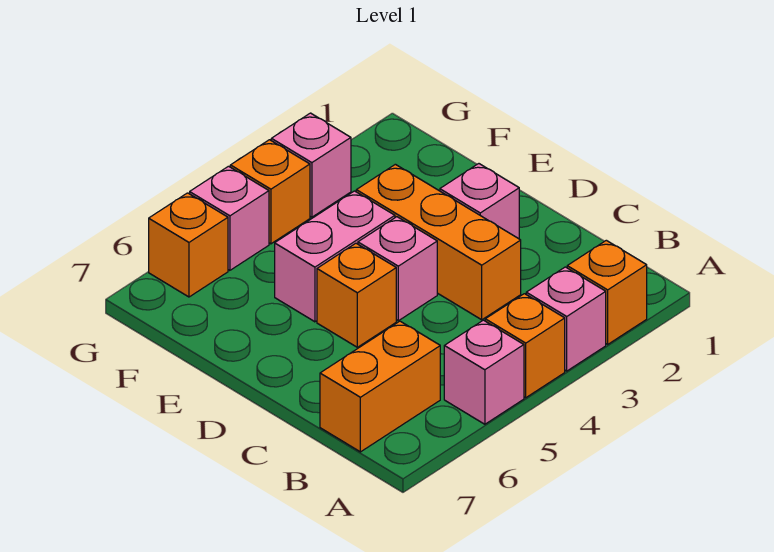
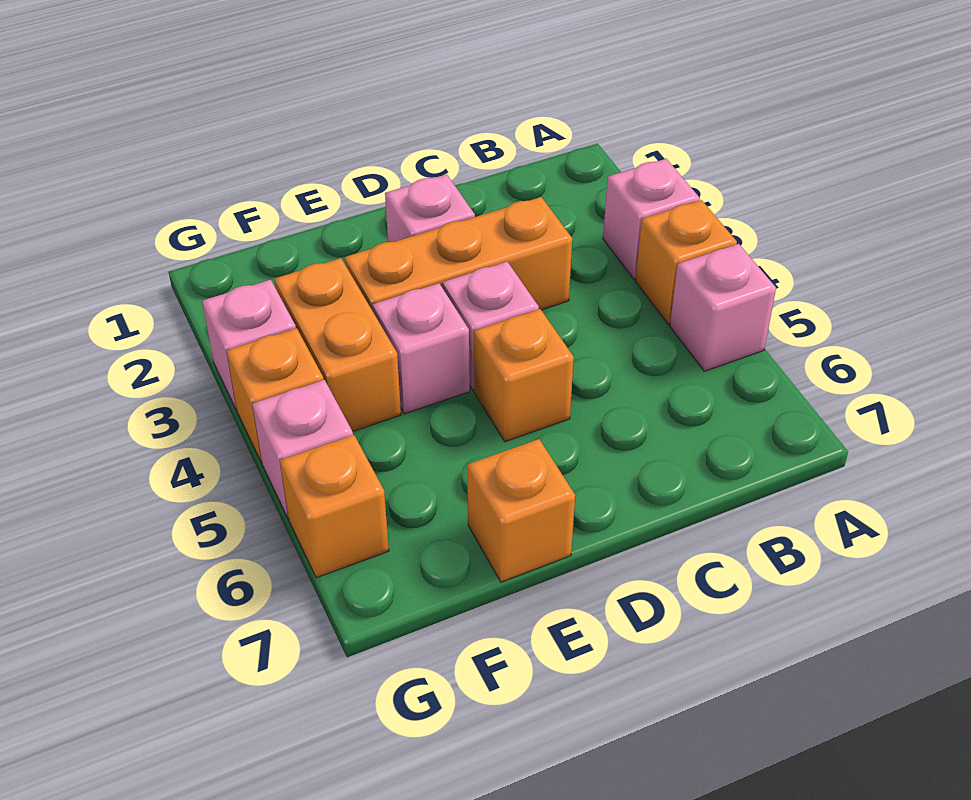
orange brick A2 level 1 -> orange brick E7 level 1
orange brick B6:B7 level 1 -> orange brick F3:F4 level 1
pink brick E4:E5 level 1 -> pink brick E4 level 1

